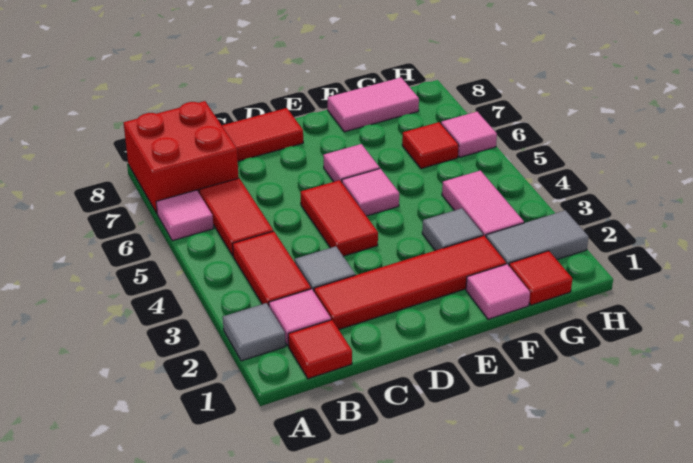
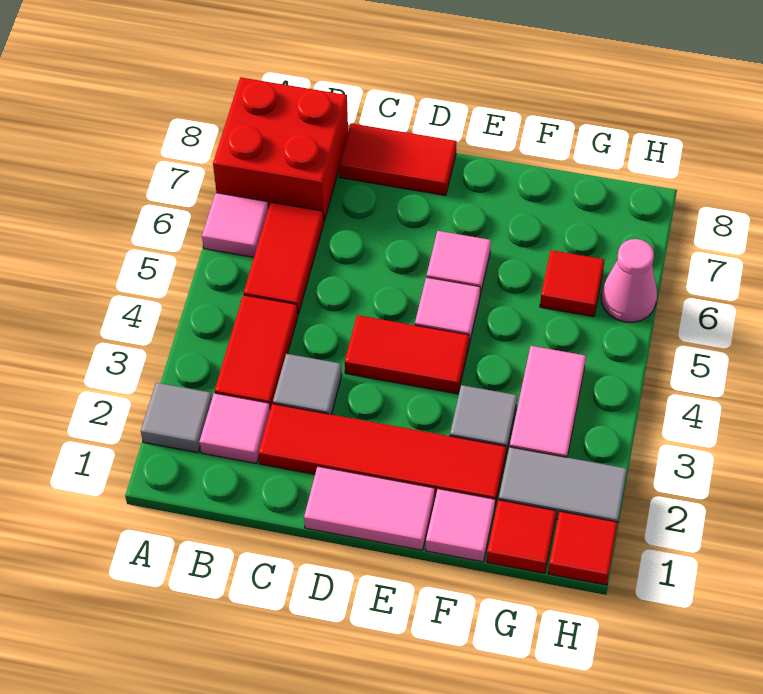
red tile B1 level 1 -> red tile H1 level 1
red tile D4:D5 level 1 -> red tile D4:E4 level 1
pink tile F8:G8 level 1 -> pink tile D1:E1 level 1
pink tile H6 level 1 -> pink cone H6 level 1

